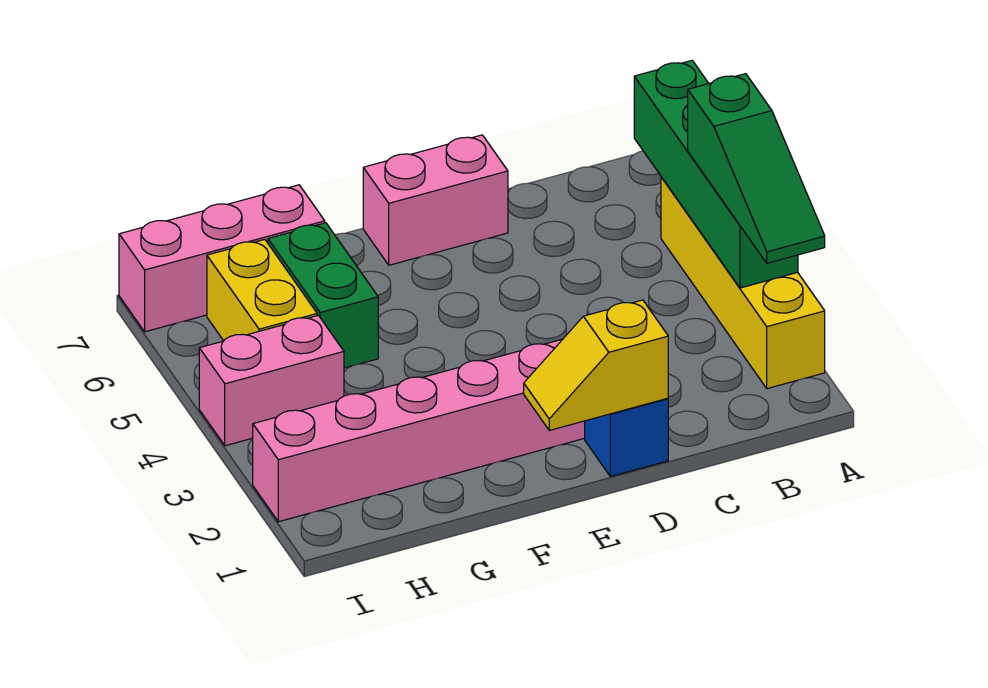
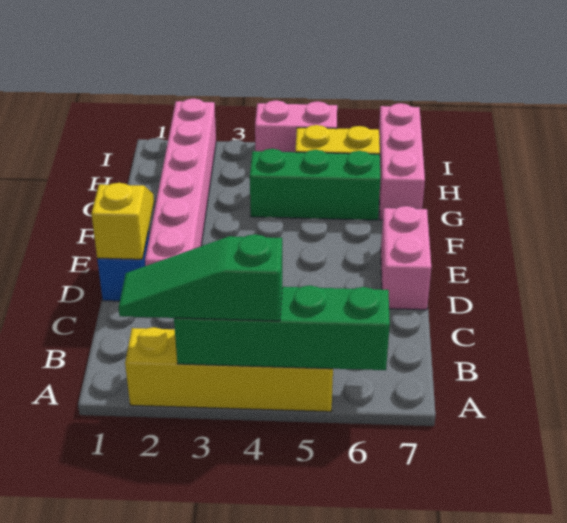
green brick G5:G6 level 1 -> green brick G4:G6 level 1
pink brick H4:I4 level 1 -> pink brick I4:I5 level 1

